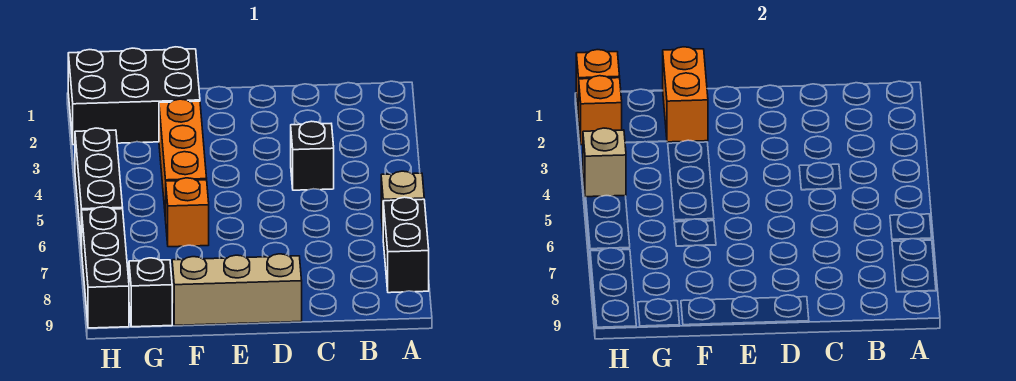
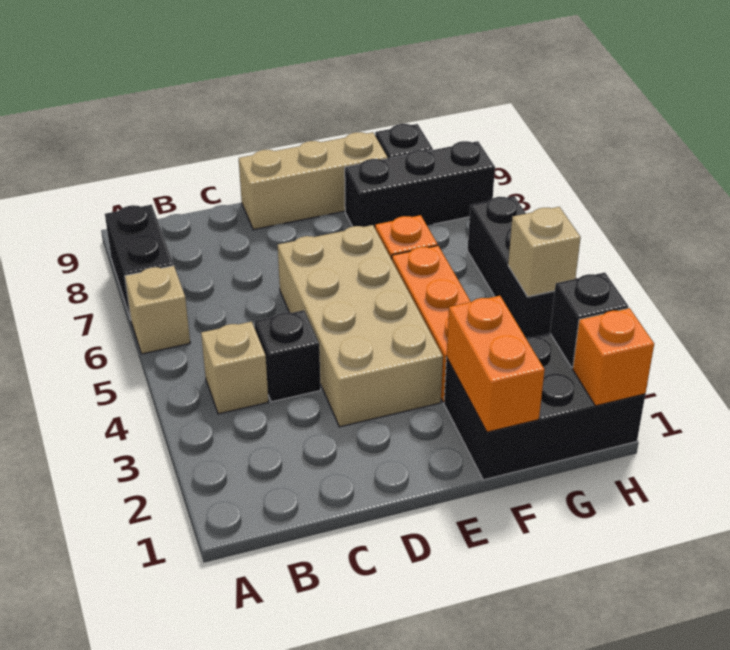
none -> tan brick B4 level 1
none -> tan brick D3:E6 level 1
orange brick H2 level 2 -> black brick H2 level 2
black brick H7:H9 level 1 -> black brick F8:H8 level 1

